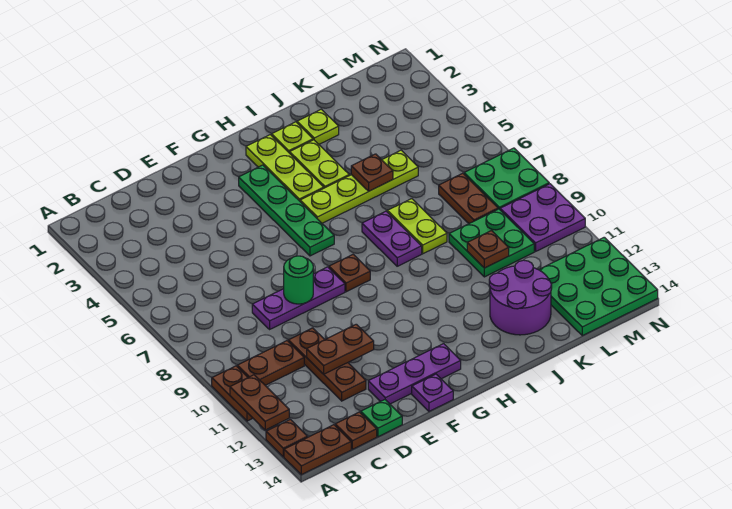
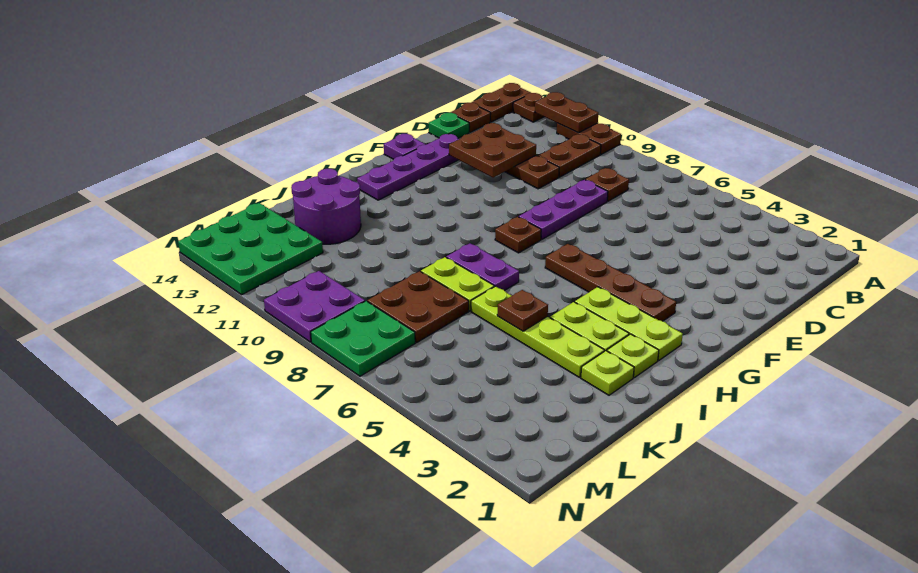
brown plate D11:E11 level 2 -> brown plate D11:E12 level 2
green round brick E8 level 2 -> none
purple plate E13:G13 level 1 -> purple plate E13:H13 level 1
green plate G3:G6 level 1 -> brown plate G3:G6 level 1
lime plate H5:K5 level 1 -> lime plate J3:J6 level 1
green plate K9:L10 level 1 -> none
brown plate K10 level 2 -> brown plate C8 level 1
brown plate L7:L8 level 1 -> brown plate K7:L8 level 1

